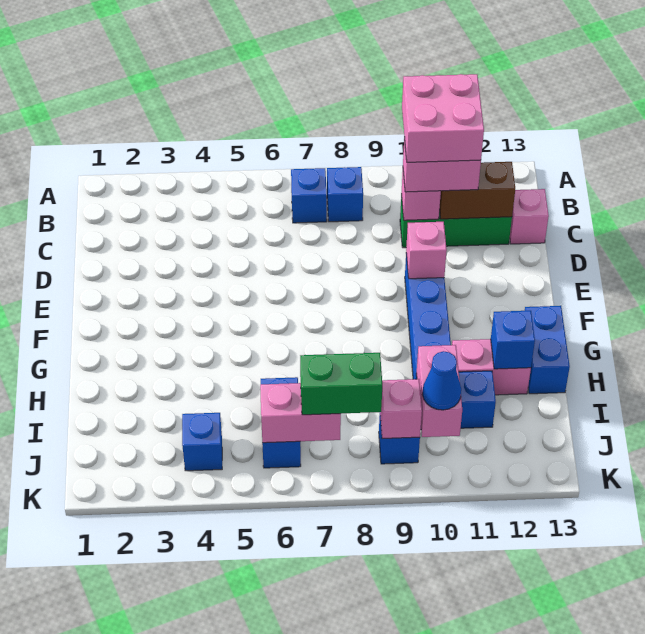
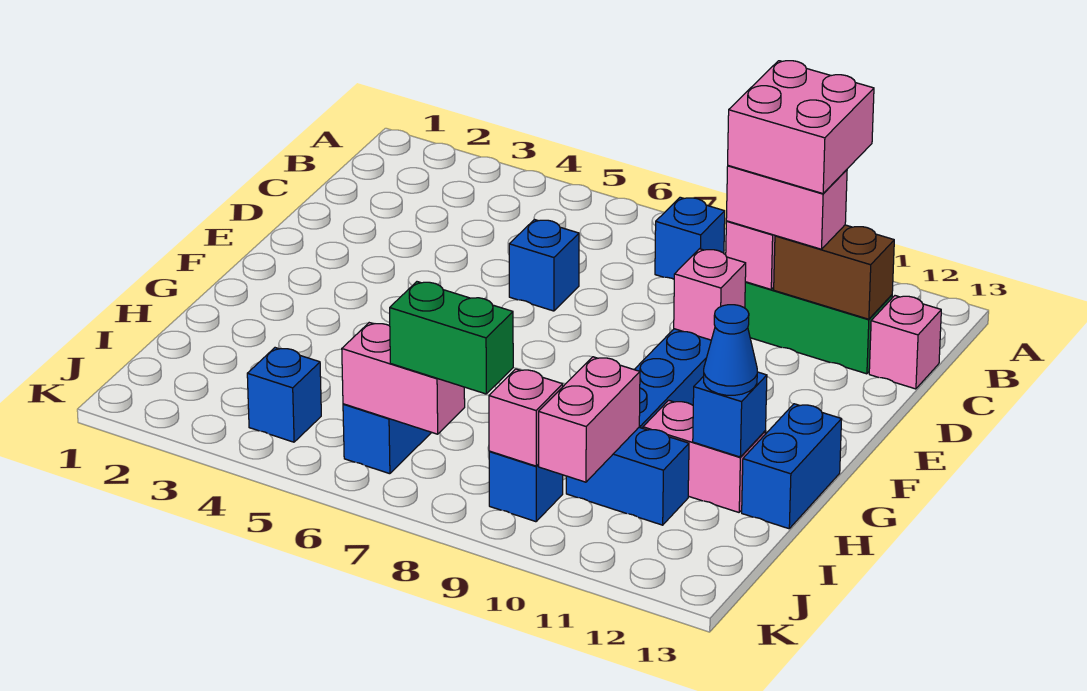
blue brick B7 level 1 -> blue brick D6 level 1
blue cone J10 level 3 -> blue cone H12 level 3

